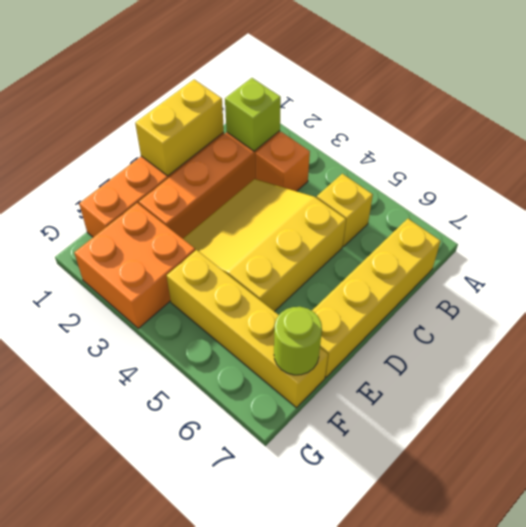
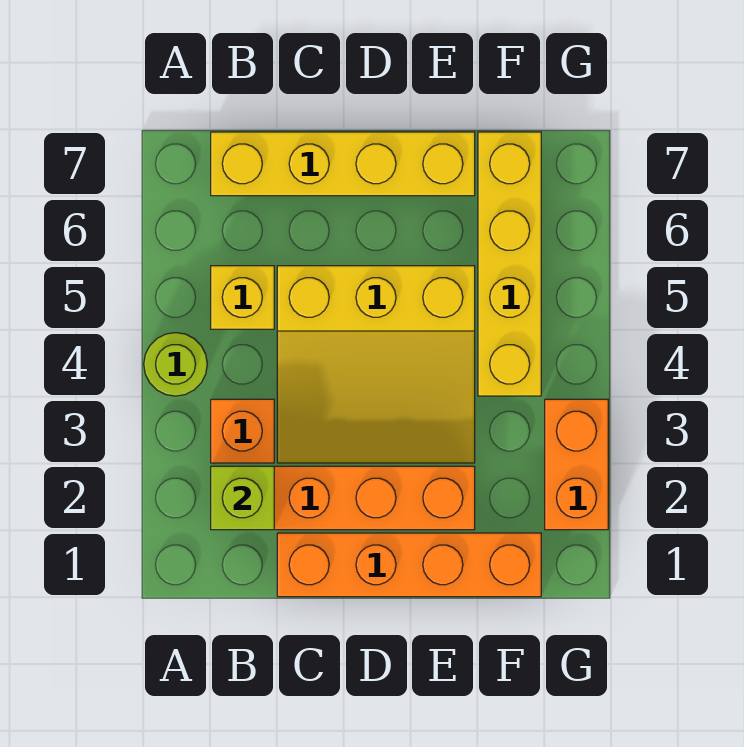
yellow brick C1:D1 level 2 -> none
orange brick F2:G3 level 1 -> orange brick G2:G3 level 1
lime round brick F7 level 2 -> lime round brick A4 level 1

